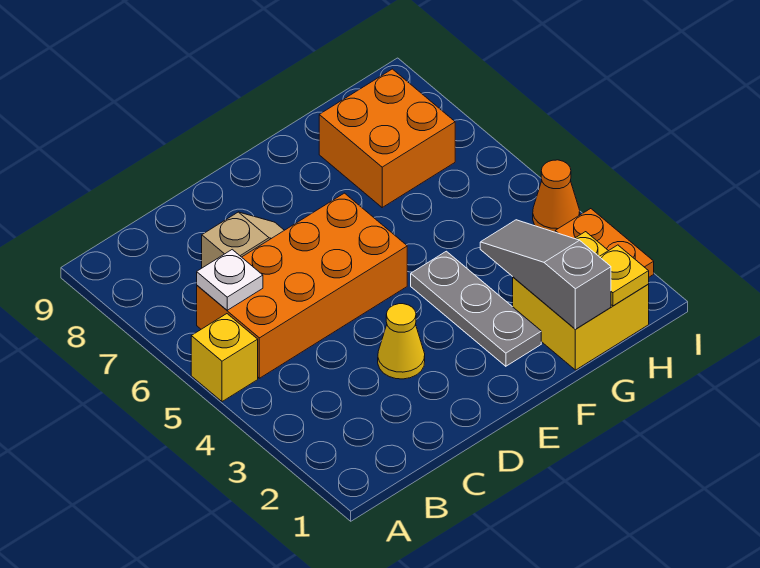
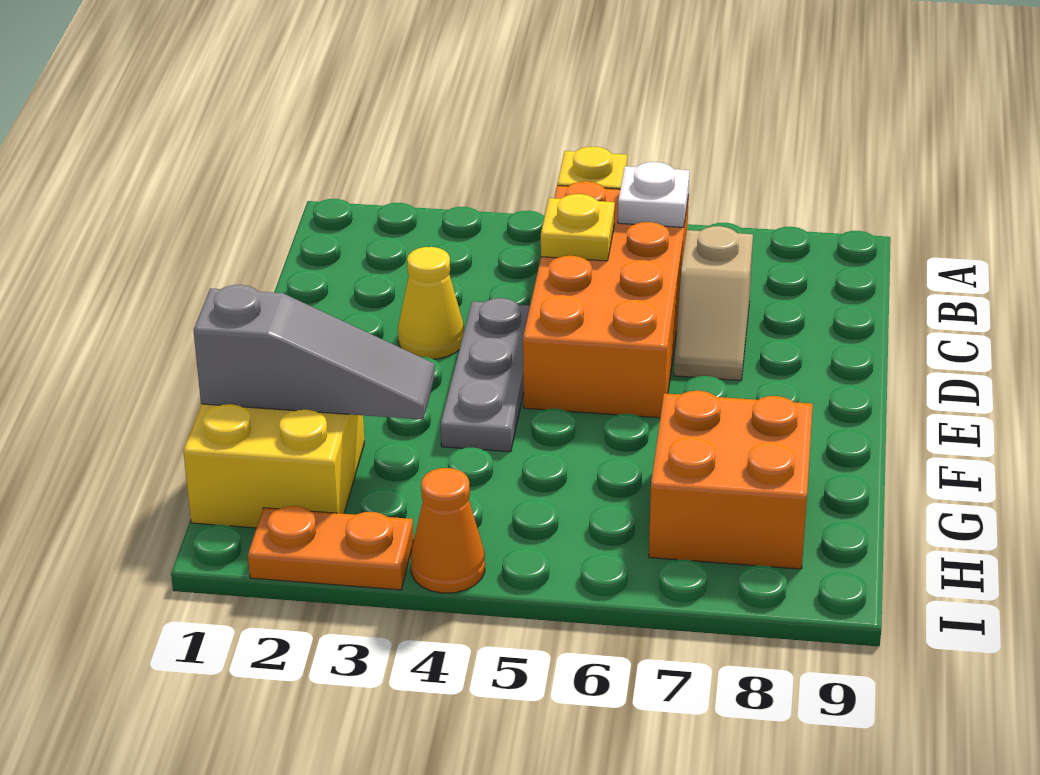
grey plate F2:F4 level 1 -> grey plate D4:F4 level 1
yellow plate H1 level 2 -> yellow plate C5 level 2

